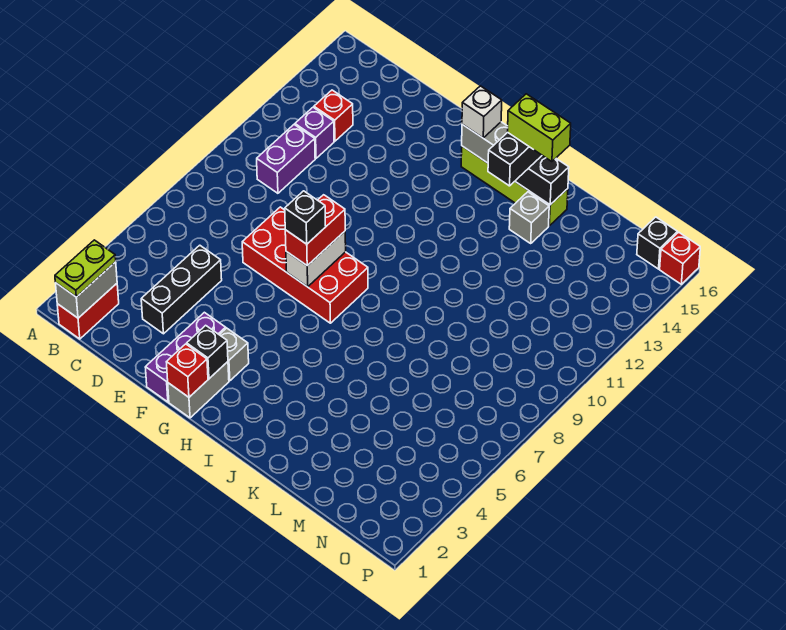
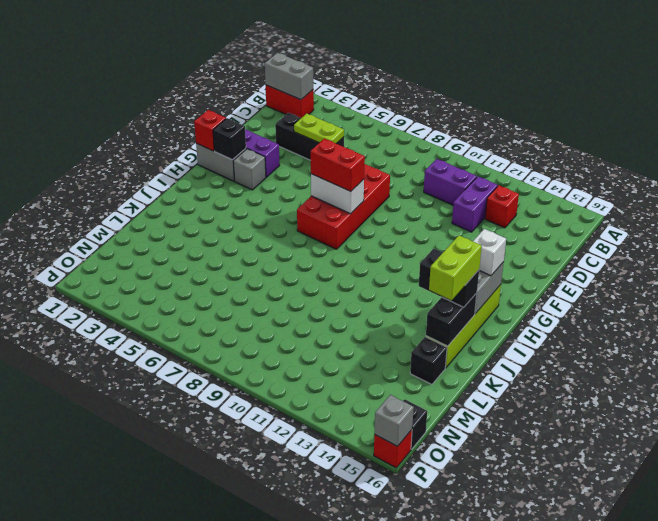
lime plate B1:B2 level 3 -> lime plate D4:D5 level 2
purple brick C12 level 1 -> purple brick C12:D12 level 1
black brick G7 level 4 -> black brick L15 level 1
grey brick K14 level 1 -> grey brick P16 level 2

